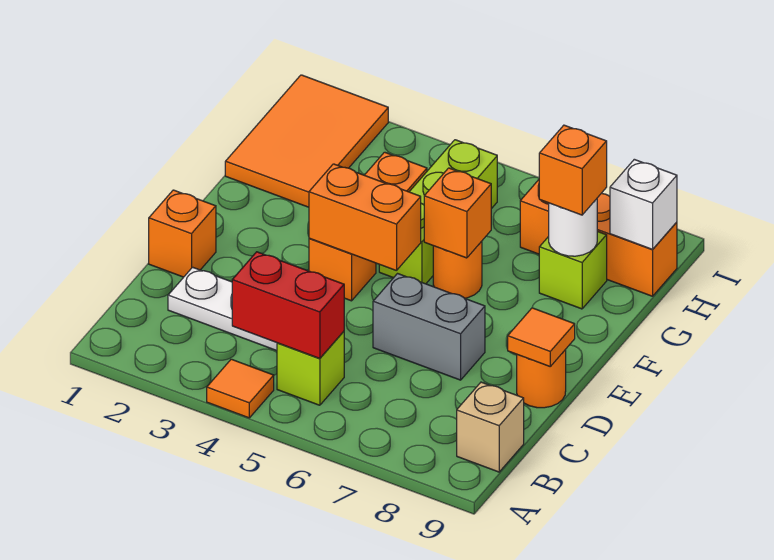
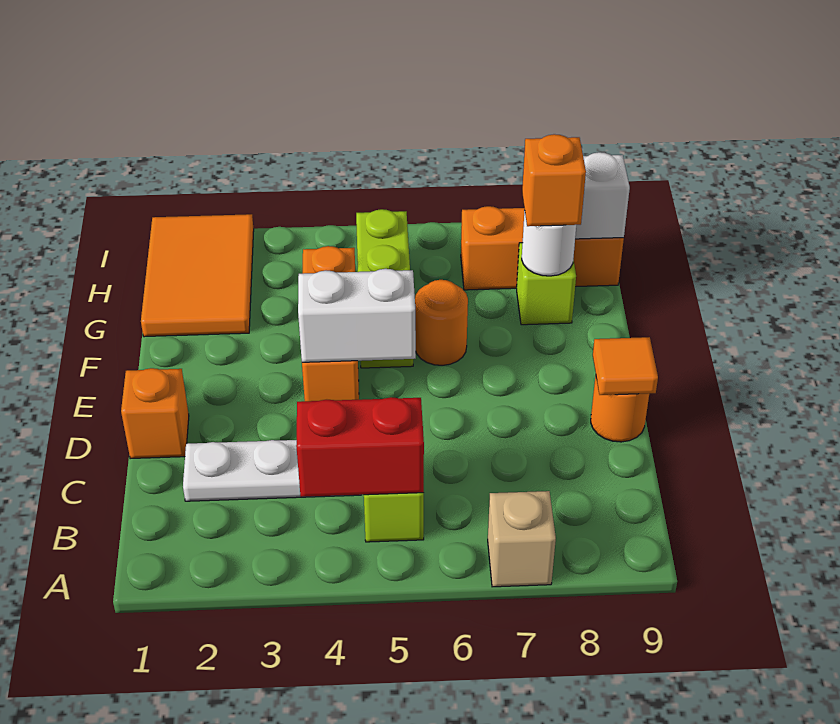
orange tile A4 level 1 -> none
tan brick B9 level 1 -> tan brick A7 level 1
grey brick D6:D7 level 1 -> none
orange brick E4:E5 level 2 -> white brick E4:E5 level 2
orange brick F6 level 2 -> none

